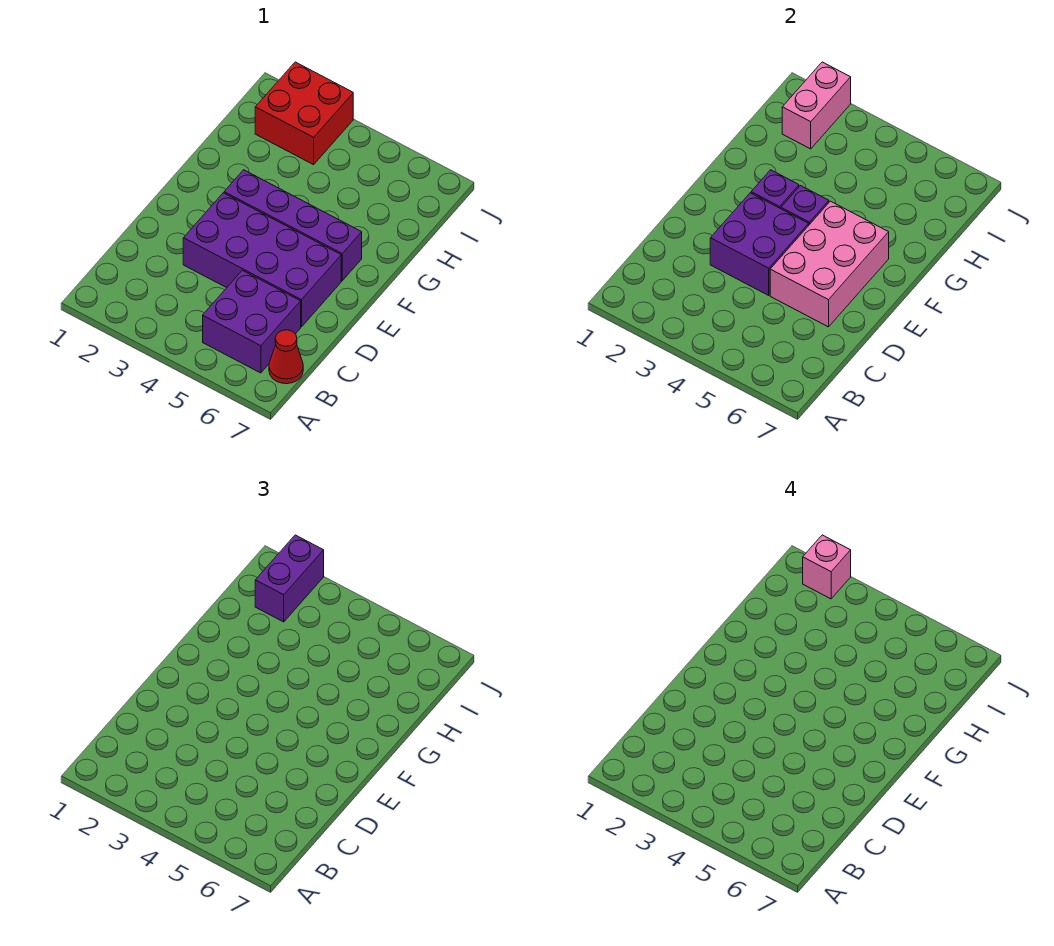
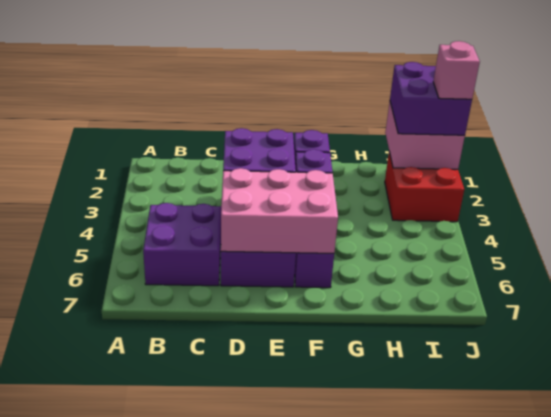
red cone B7 level 1 -> none
pink brick I2:J2 level 2 -> pink brick I1:J2 level 2
purple brick I2:J2 level 3 -> purple brick I1:J2 level 3

